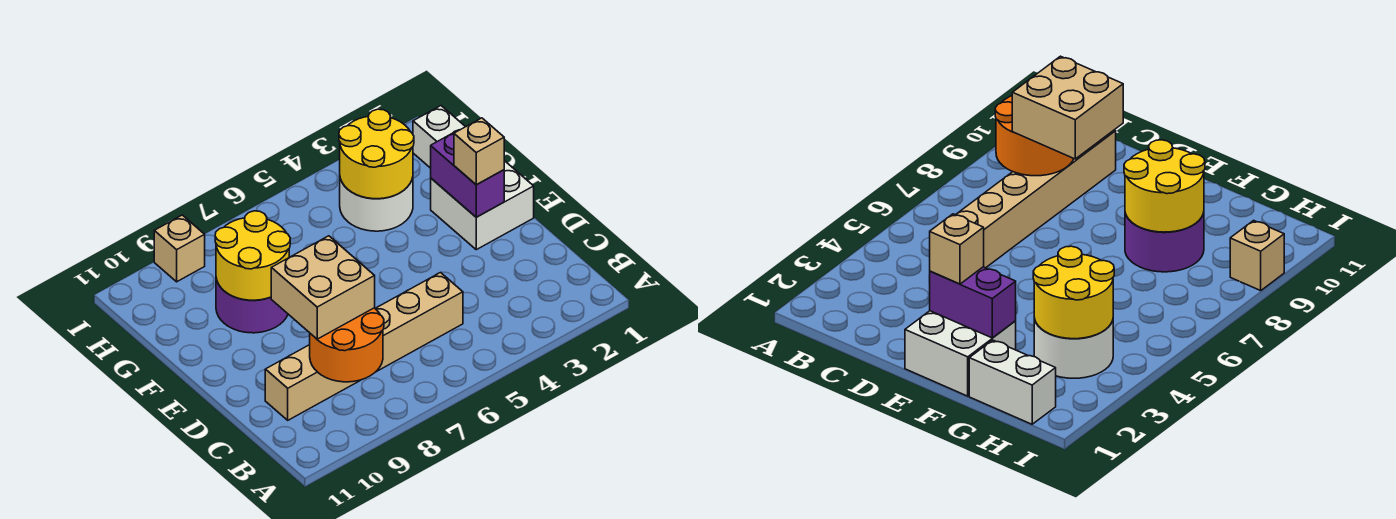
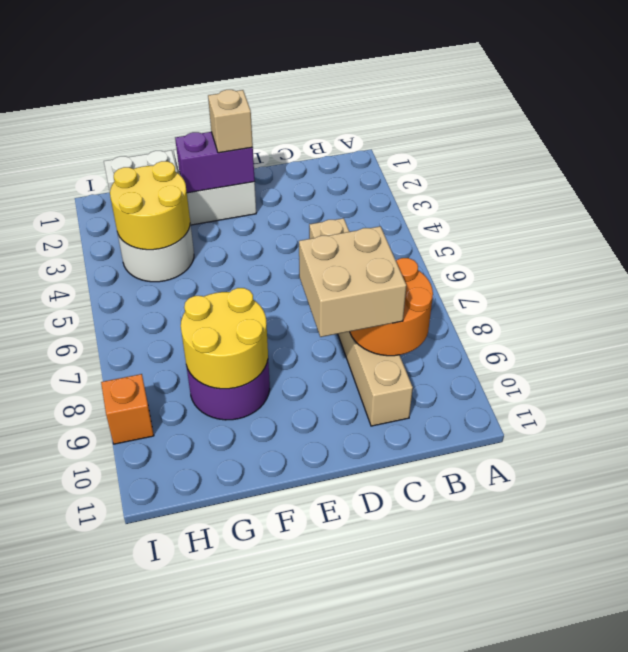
tan brick I9 level 1 -> orange brick I9 level 1

